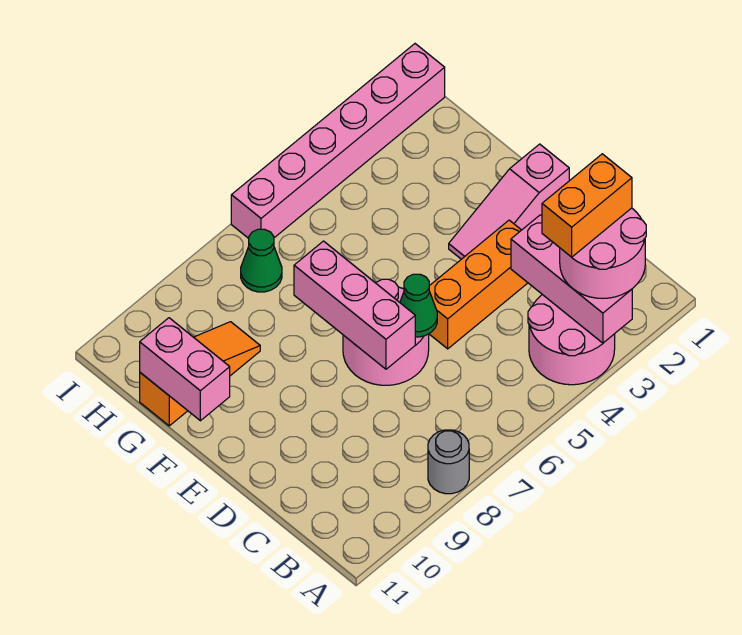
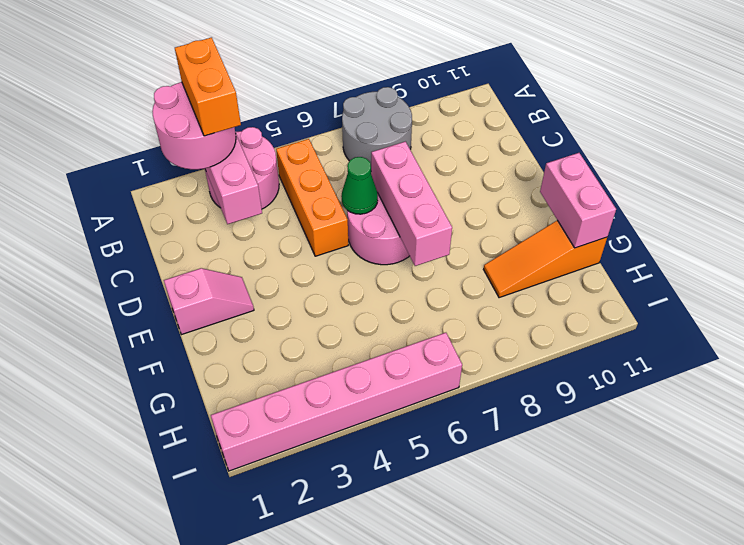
grey round brick A8 level 1 -> grey round brick A7:B8 level 1
orange brick B2:B3 level 4 -> orange brick A3:B3 level 4
orange brick D3:D5 level 1 -> orange brick B5:D5 level 1
pink slope E1:E3 level 1 top 1 -> pink slope E1:E2 level 1 top 1
green cone H7 level 1 -> none

